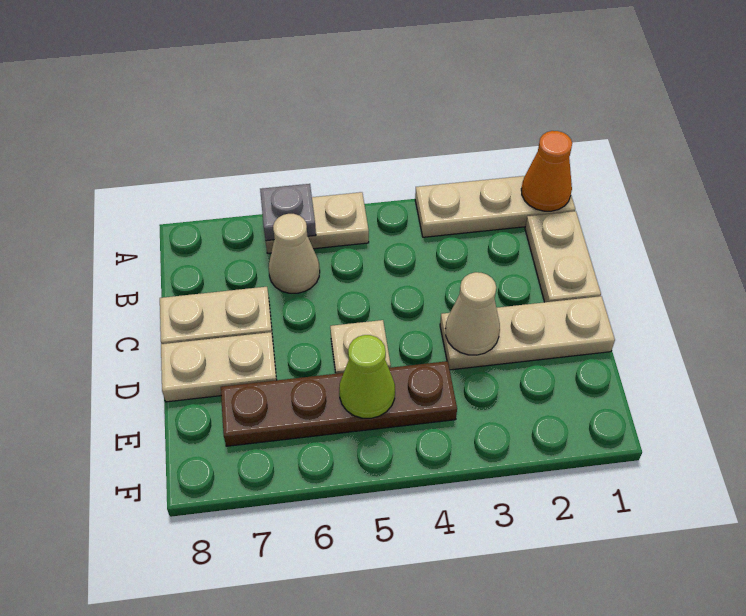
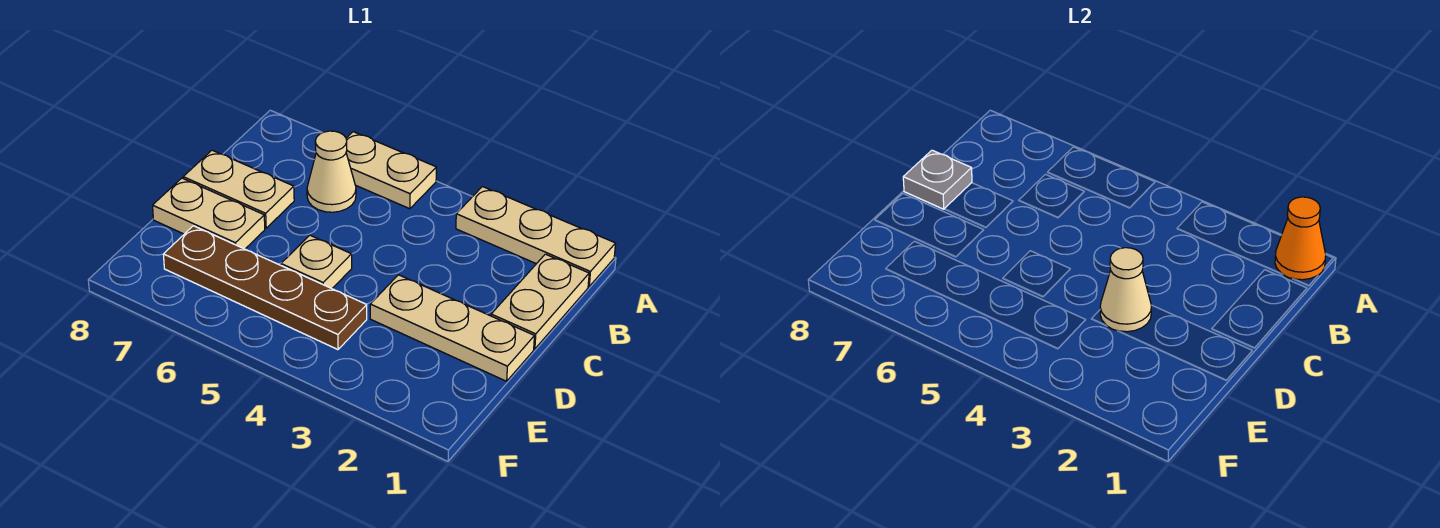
grey plate A6 level 2 -> grey plate C8 level 2
lime cone E5 level 2 -> none

